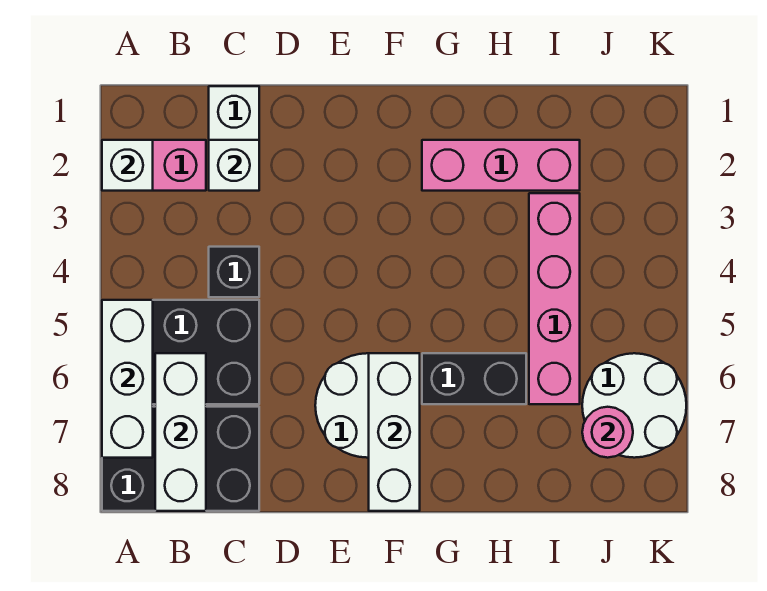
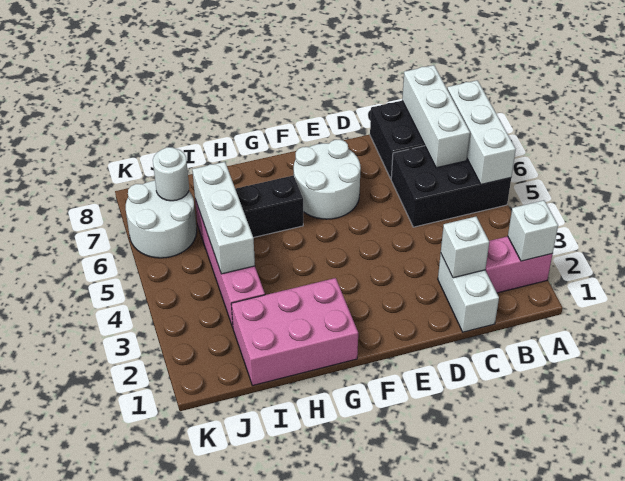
black brick C4 level 1 -> none
white brick F6:F8 level 2 -> white brick I4:I6 level 2
pink brick G2:I2 level 1 -> pink brick G1:I2 level 1
pink round brick J7 level 2 -> white round brick J7 level 2

